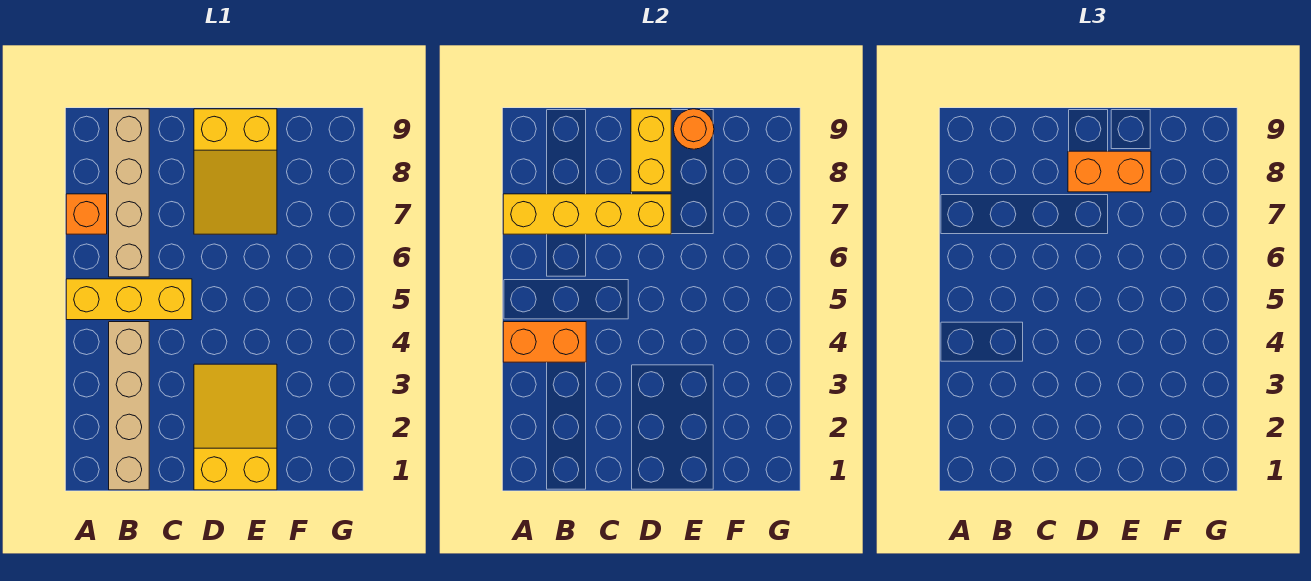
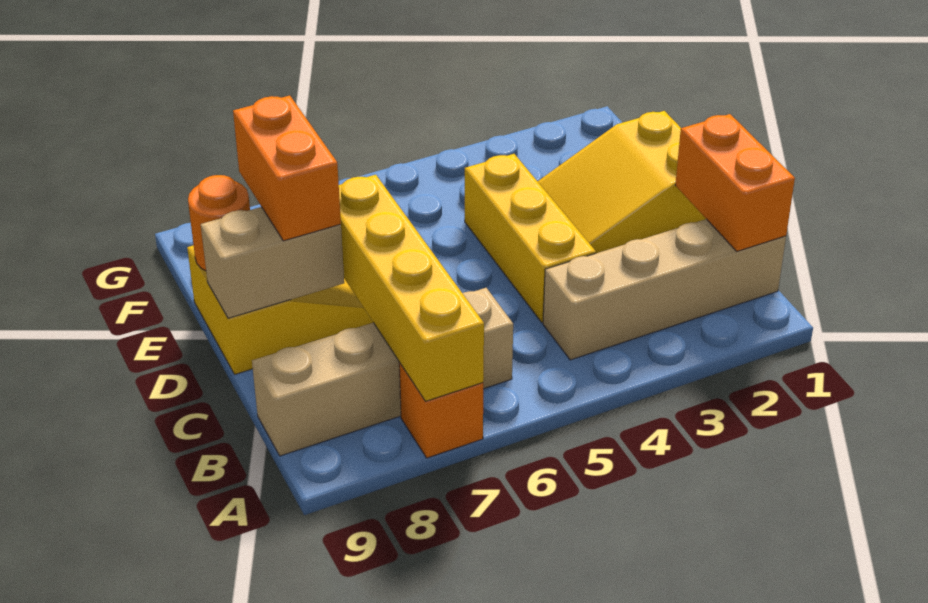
orange brick A4:B4 level 2 -> orange brick B1:C1 level 2
yellow brick A5:C5 level 1 -> yellow brick C4:E4 level 1
yellow brick D8:D9 level 2 -> tan brick D8:D9 level 2

